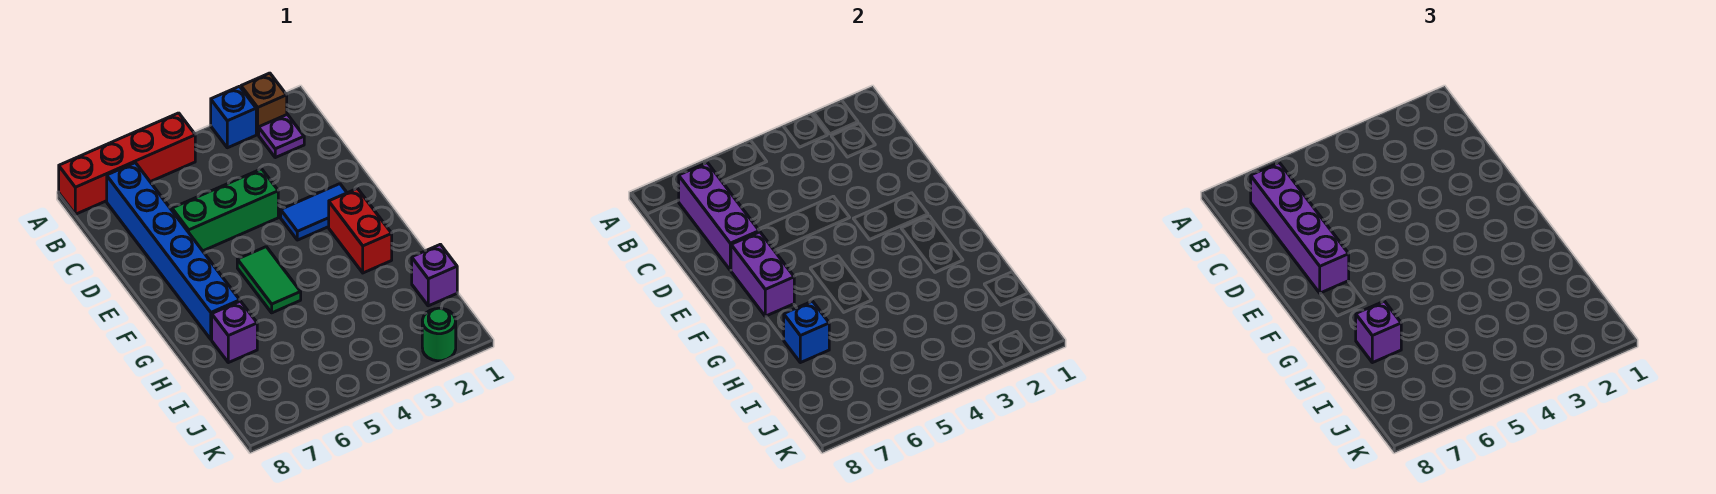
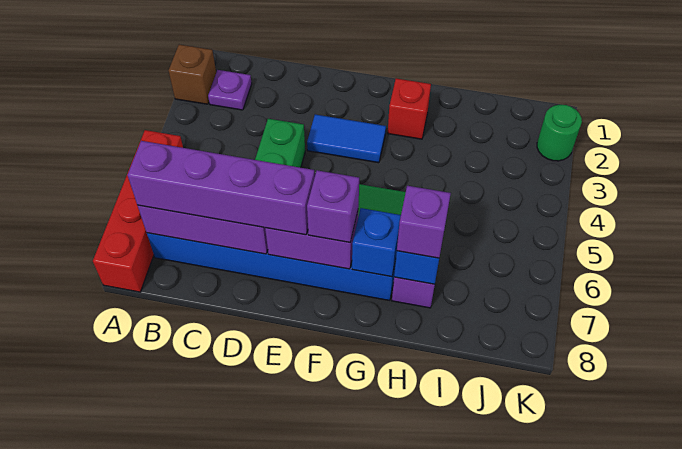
blue brick A3 level 1 -> blue brick G7 level 2
blue tile E2:E3 level 1 -> blue tile E3:F3 level 1
red brick F2:G2 level 1 -> red brick G2 level 1
purple brick I1 level 1 -> purple brick F7 level 3

